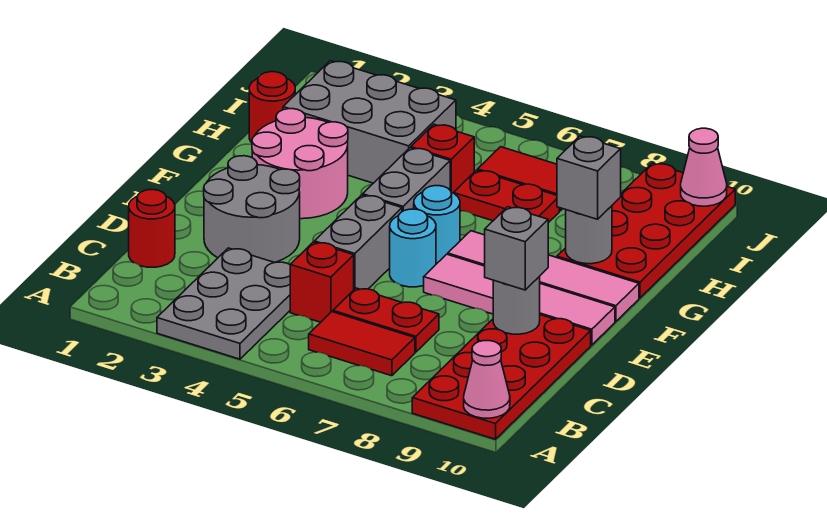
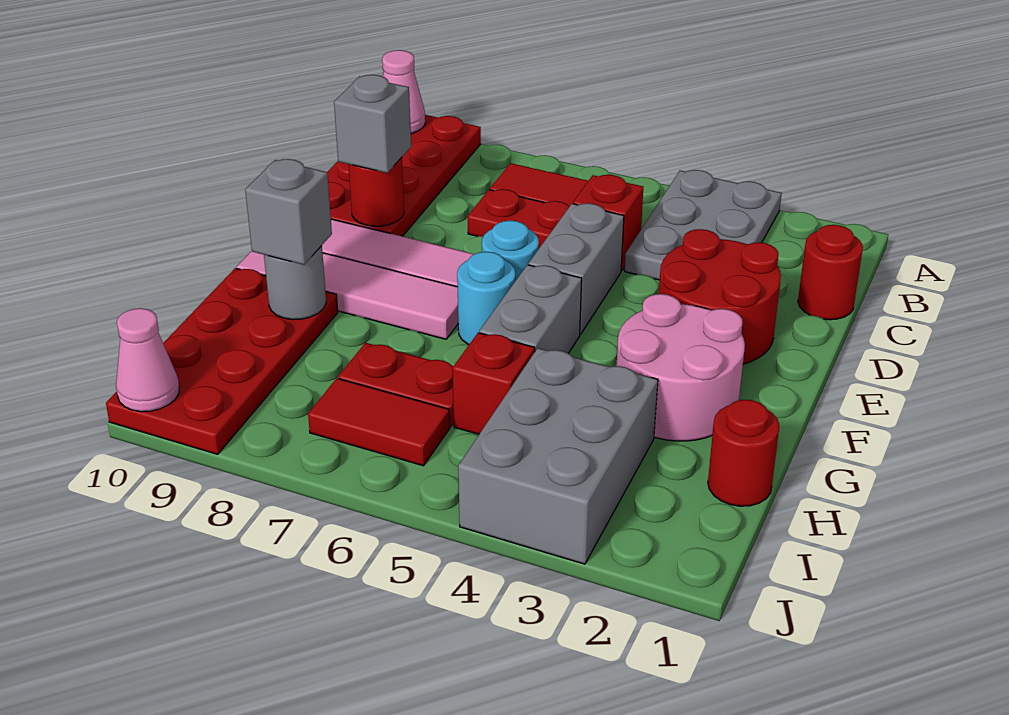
grey round brick D2:E3 level 1 -> red round brick D2:E3 level 1
grey round brick D9 level 2 -> red round brick D9 level 2
grey brick H2:I4 level 1 -> grey brick H3:J4 level 1

